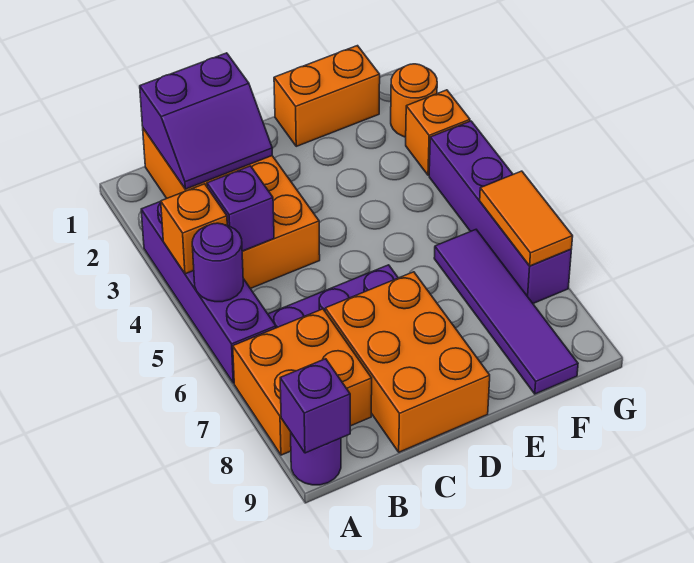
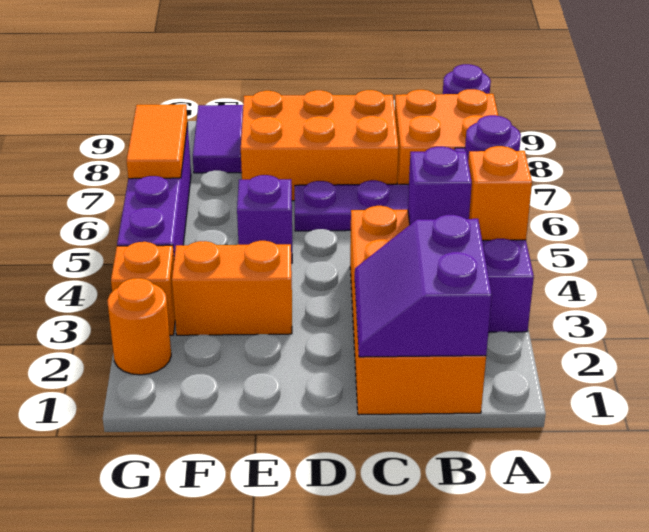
purple brick A9 level 2 -> purple brick E5 level 1
purple slope B1:C2 level 2 top 1 -> purple slope B1:C2 level 2 top B
orange brick C7:D9 level 1 -> orange brick C7:E8 level 1
orange brick E1:F1 level 1 -> orange brick E3:F3 level 1
purple tile F6:F9 level 1 -> purple tile F8:F9 level 1

